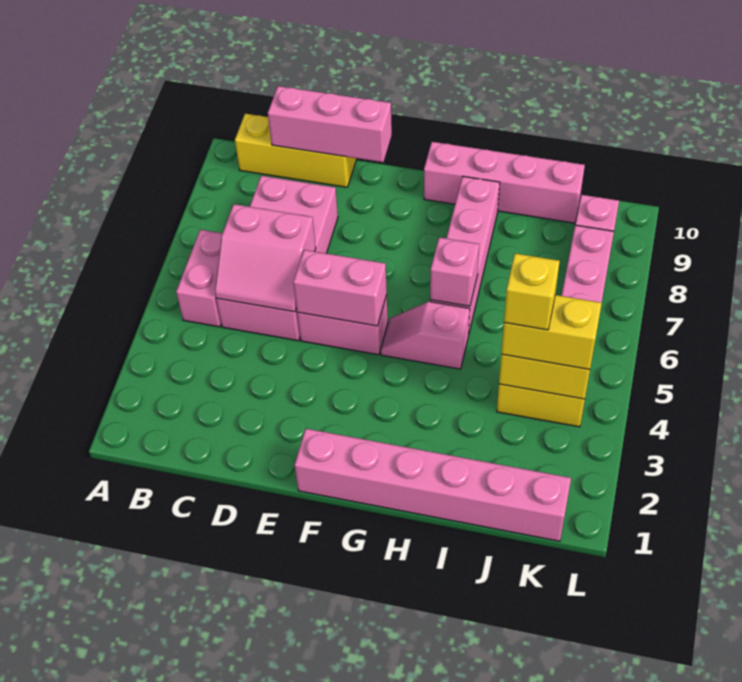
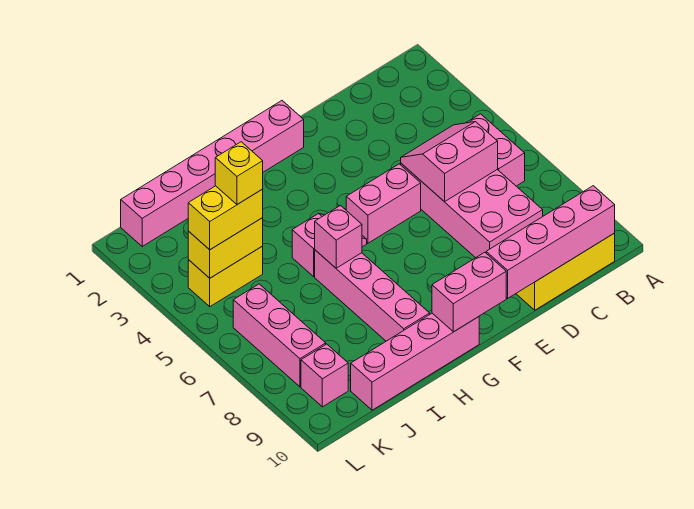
pink brick C10:E10 level 2 -> pink brick B10:E10 level 2
pink brick E5:F5 level 2 -> pink brick F10:G10 level 2

